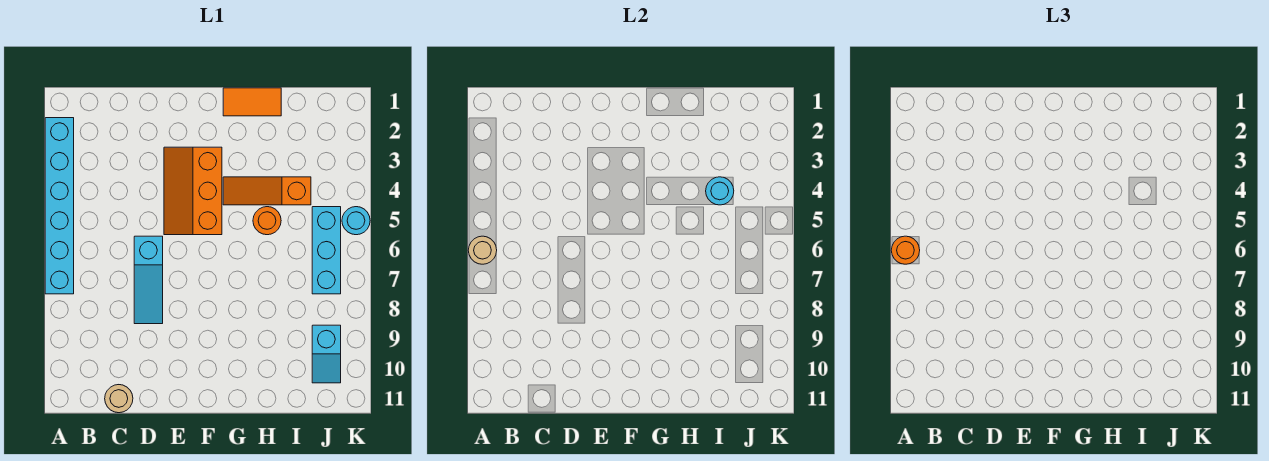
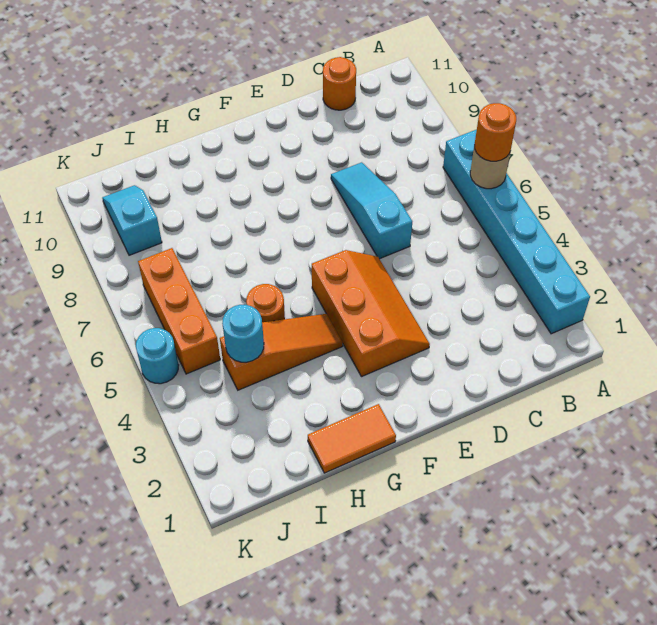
tan round brick C11 level 1 -> orange round brick C11 level 1
cyan brick J5:J7 level 1 -> orange brick J5:J7 level 1

